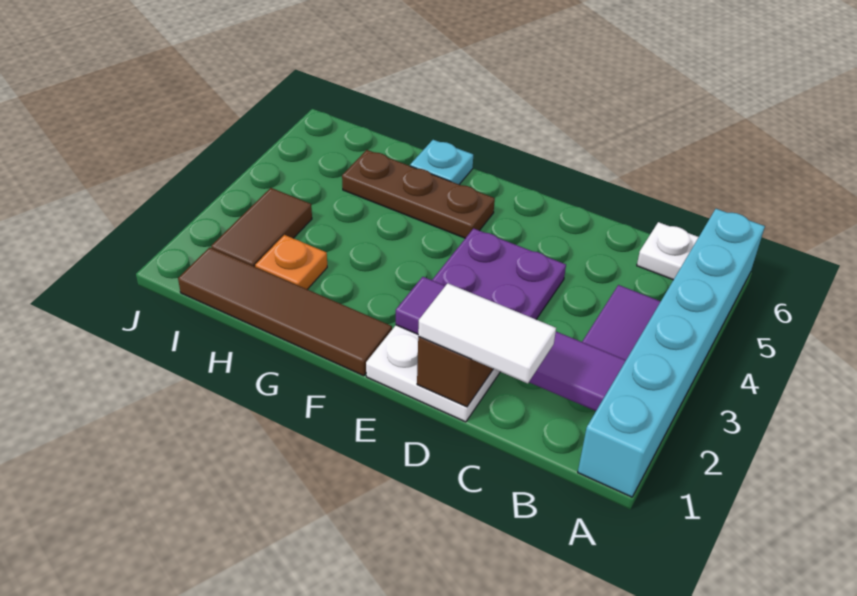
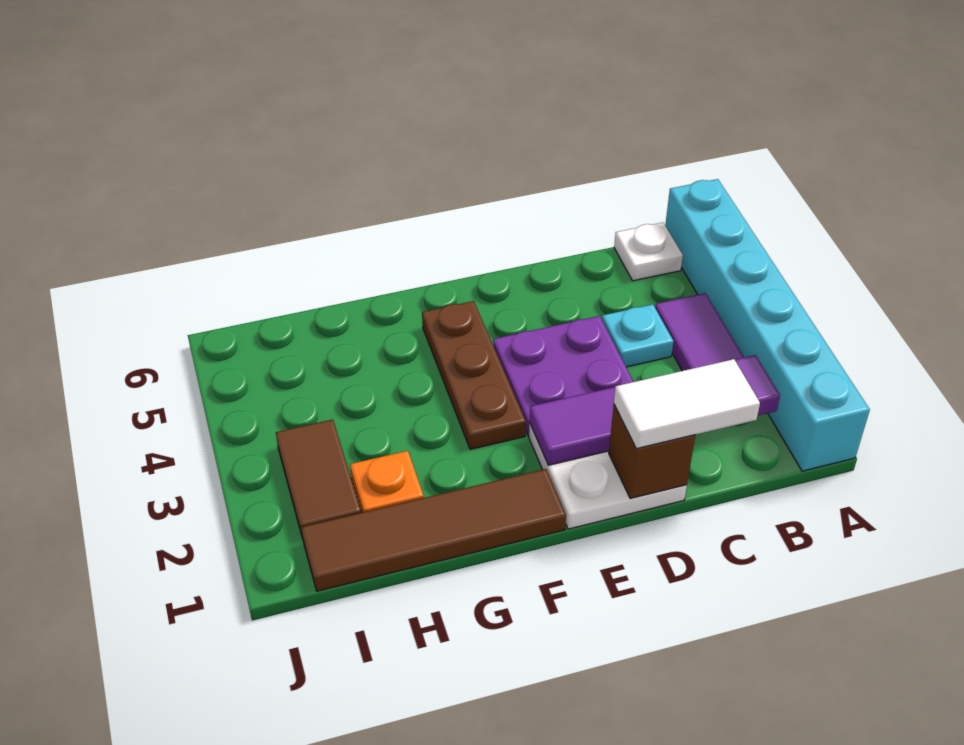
brown plate F5:H5 level 1 -> brown plate F3:F5 level 1
cyan plate G6 level 1 -> cyan plate C4 level 1

